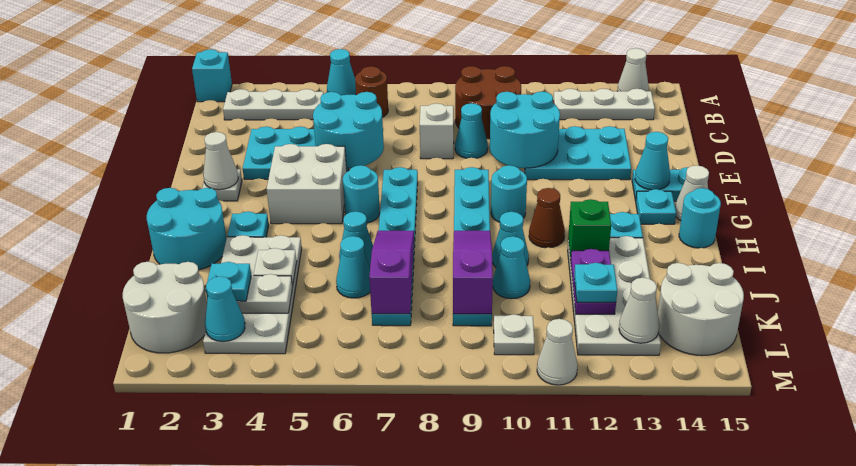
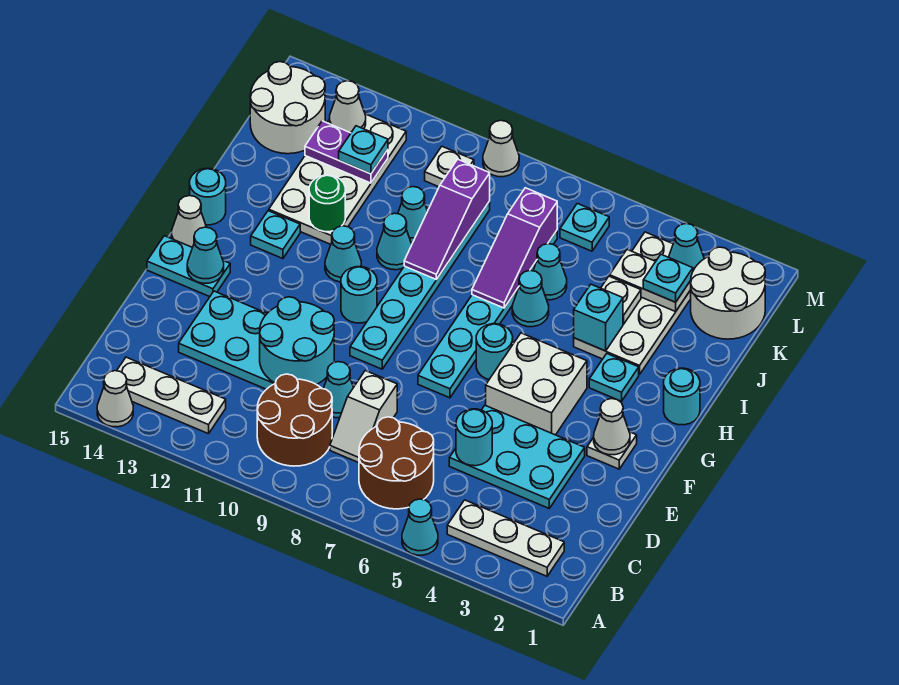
cyan brick A1 level 1 -> cyan brick I4 level 2
brown round brick B6 level 1 -> brown round brick B6:C7 level 1
cyan round brick D5:E6 level 2 -> cyan round brick D5 level 2
cyan plate G14 level 1 -> cyan plate L6 level 1
cyan round brick H1:I2 level 1 -> cyan round brick H1 level 1
brown cone H11 level 1 -> cyan cone H11 level 1
green brick I12 level 2 -> green round brick I12 level 2
purple plate J12:K12 level 2 -> purple plate K12:K13 level 2
white cone M11 level 1 -> white cone M9 level 1

